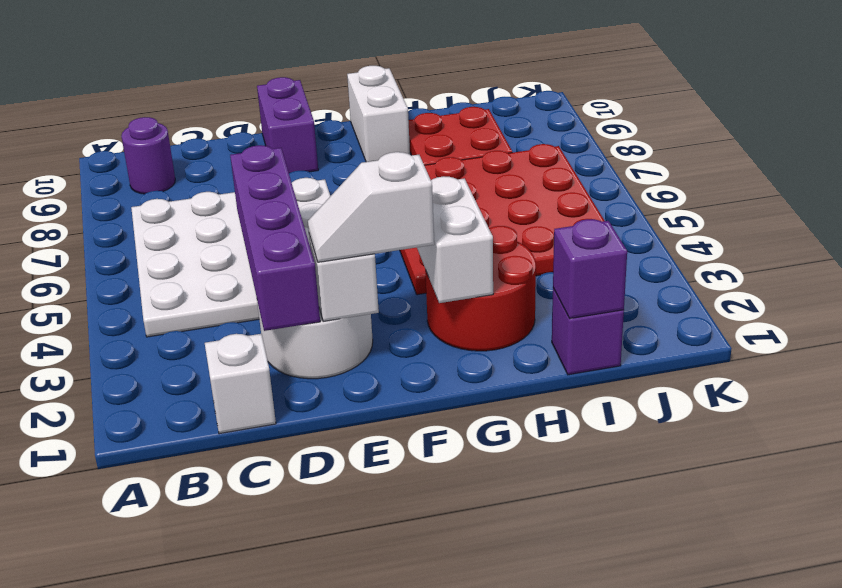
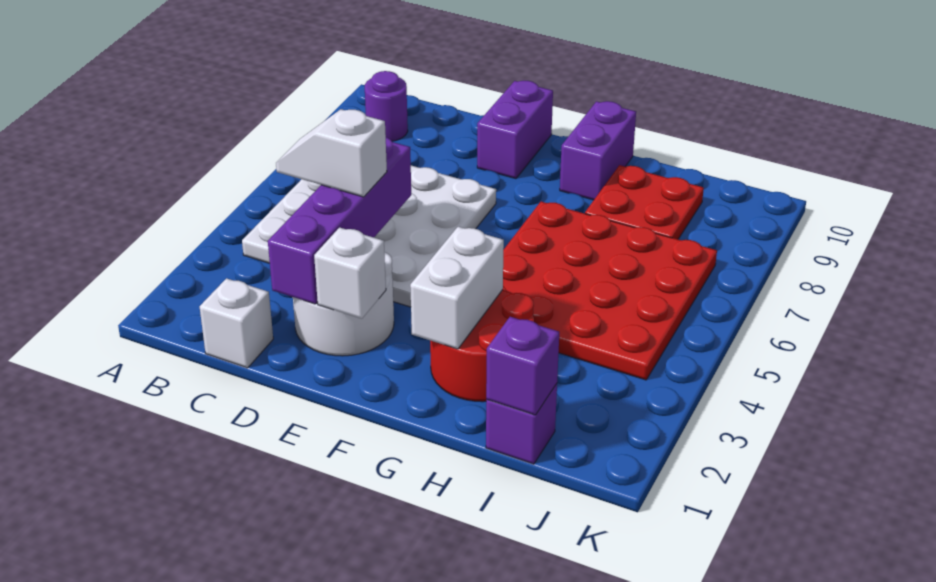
white slope E2:F2 level 3 top F -> white slope C4:D4 level 3 top D
white brick G9:G10 level 1 -> purple brick G9:G10 level 1

